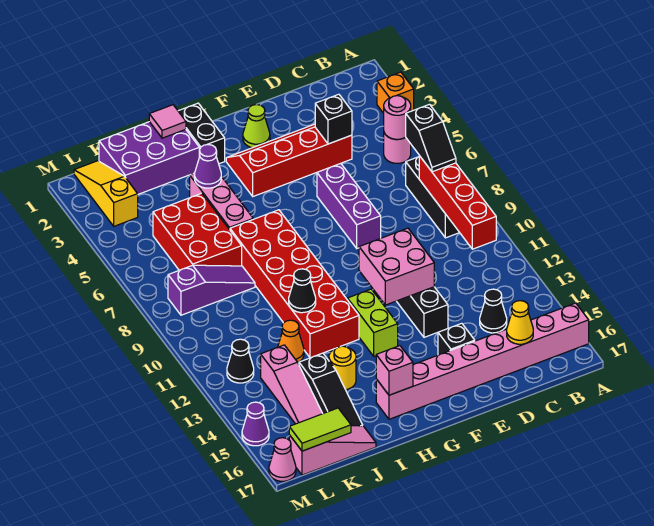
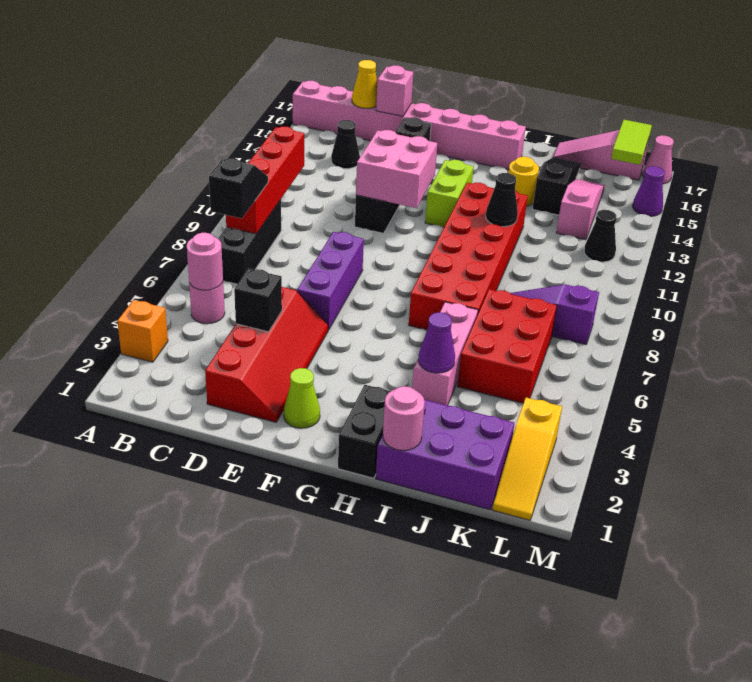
red slope D3:G4 level 1 top 4 -> red slope D2:E5 level 1 top D
pink brick H16 level 2 -> pink brick D16 level 2
pink tile I1 level 2 -> pink round brick I1 level 2
orange cone J12 level 1 -> none
lime tile K17:L17 level 2 -> lime tile L16:L17 level 2

